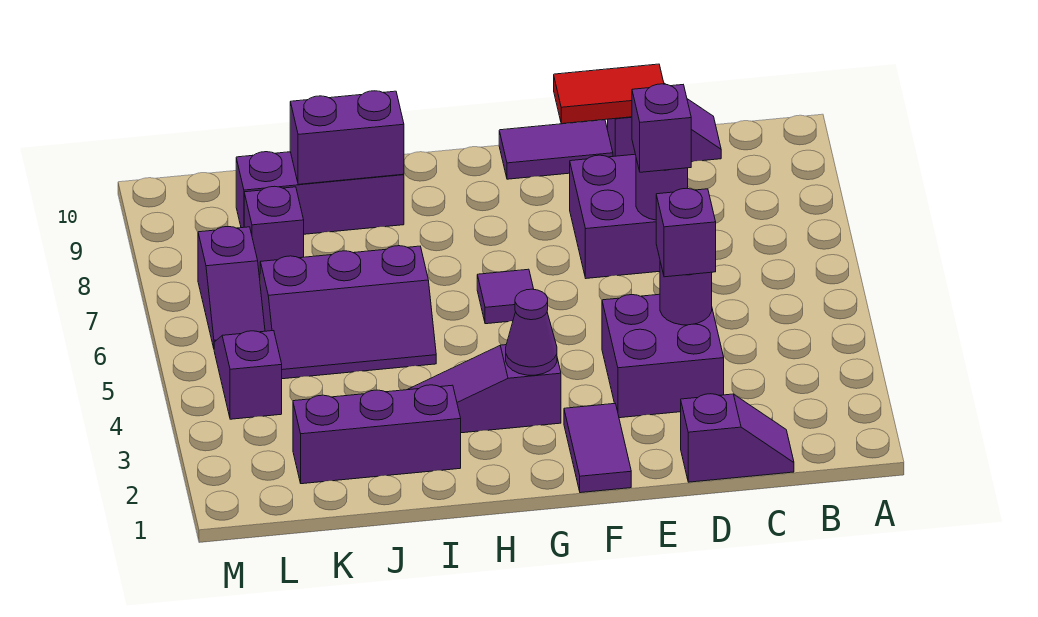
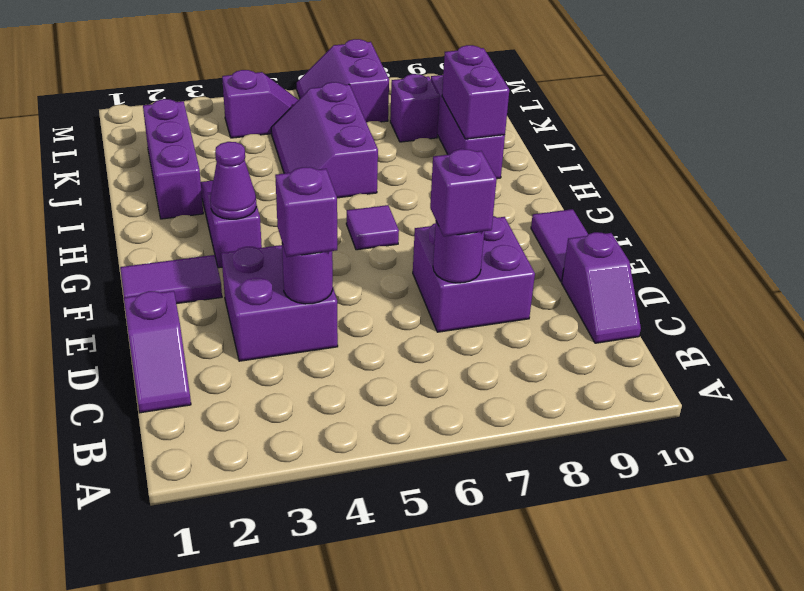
red tile D10:E10 level 2 -> none
purple slope L6:L7 level 1 top 7 -> purple slope L6:M7 level 1 top 7

